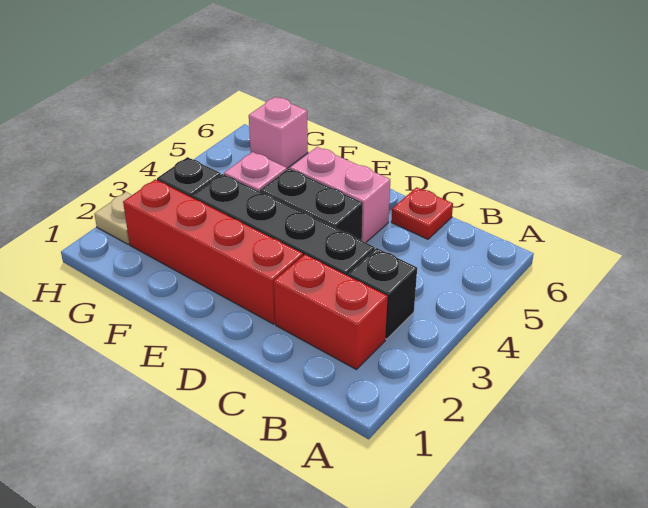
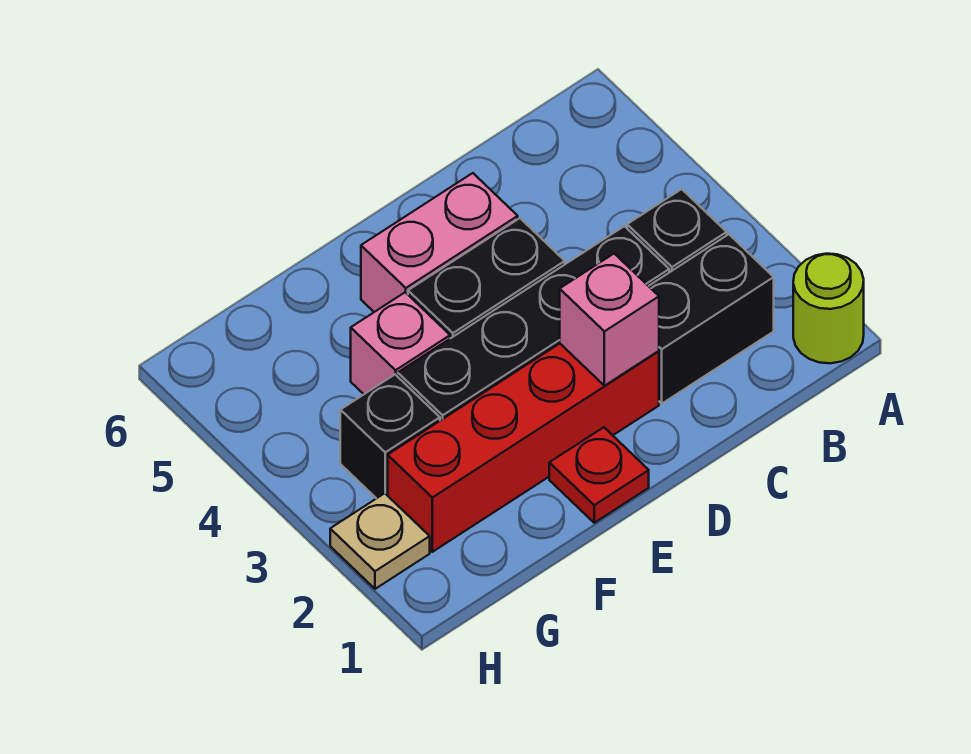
none -> lime round brick A1 level 1
red brick B2:C2 level 1 -> black brick B2:C2 level 1
red plate C6 level 1 -> red plate E1 level 1
pink brick G6 level 1 -> pink brick D2 level 2

